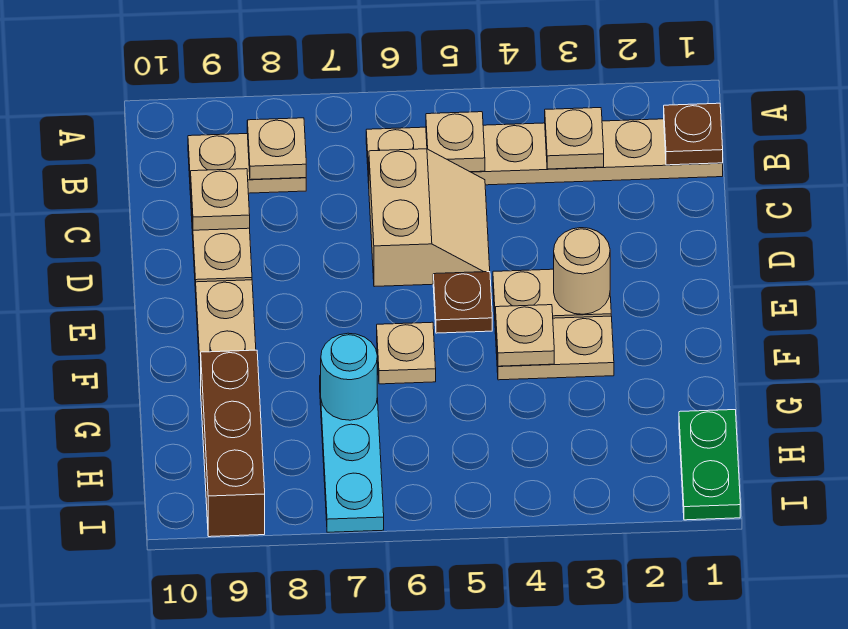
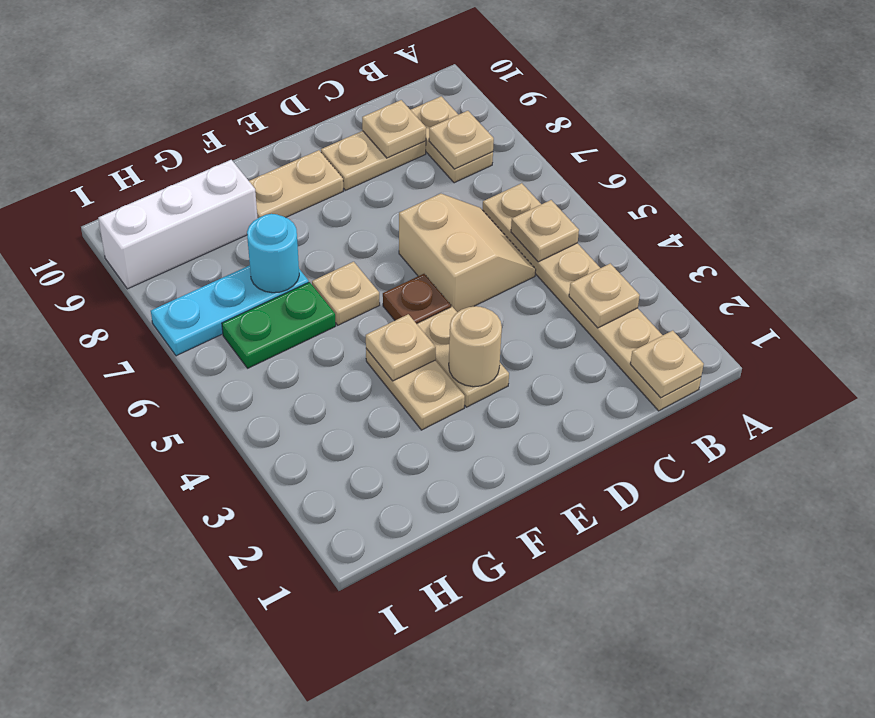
brown plate B1 level 2 -> tan plate B1 level 2
tan slope C5:D6 level 1 top 6 -> tan slope C5:D6 level 1 top D
brown brick G9:I9 level 1 -> white brick G9:I9 level 1
green plate H1:I1 level 1 -> green plate G6:H6 level 1

